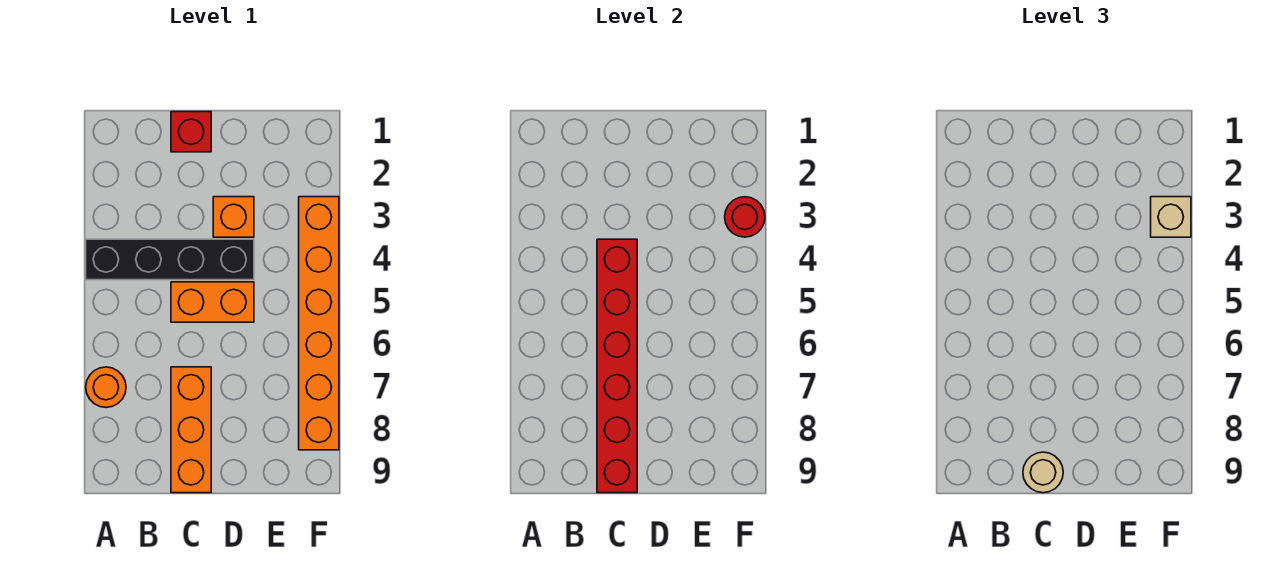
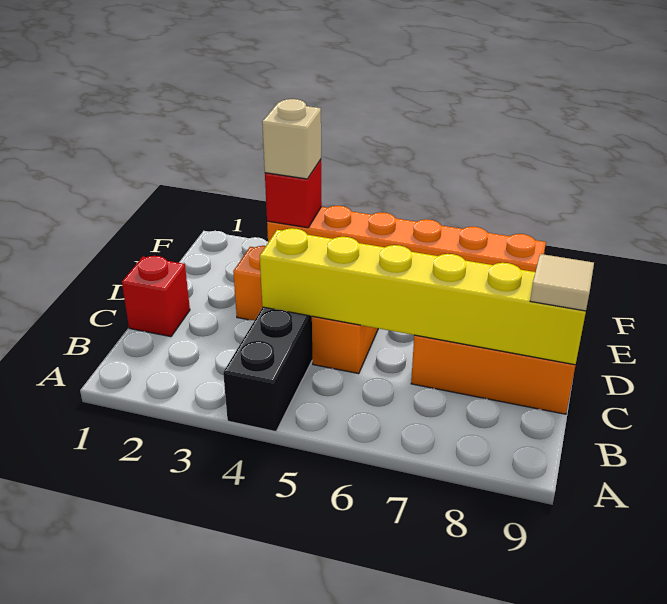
orange round brick A7 level 1 -> none
red brick C4:C9 level 2 -> yellow brick C4:C9 level 2
tan round brick C9 level 3 -> tan tile C9 level 3
red round brick F3 level 2 -> red brick F3 level 2

